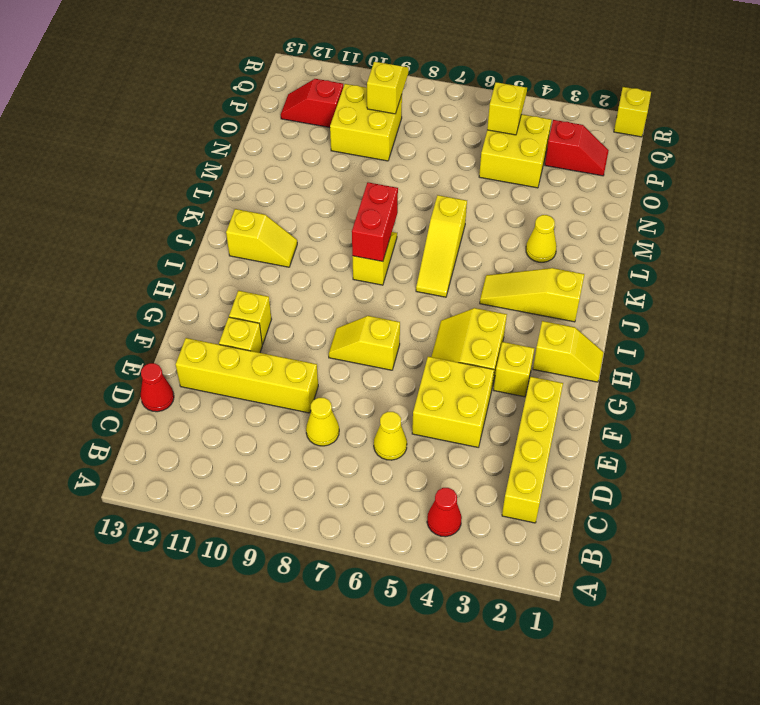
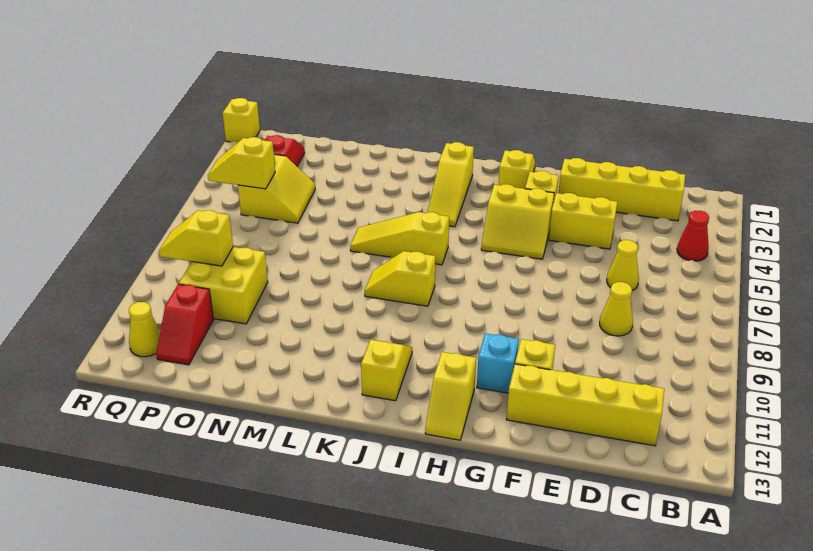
red cone D13 level 1 -> none
yellow brick E4:F5 level 1 -> yellow brick E4:F4 level 1
yellow brick E9:E12 level 1 -> yellow brick C12:F12 level 1
yellow slope G7:G8 level 1 top 7 -> yellow slope H12:H13 level 1 top 12
yellow brick G11 level 1 -> cyan brick G11 level 1
yellow slope J6:L6 level 1 top L -> yellow slope J6:L6 level 1 top J
red brick J8:K8 level 2 -> none
yellow cone L3 level 1 -> yellow cone Q12 level 1
yellow brick O4:P5 level 1 -> yellow slope O4:P5 level 1 top P

